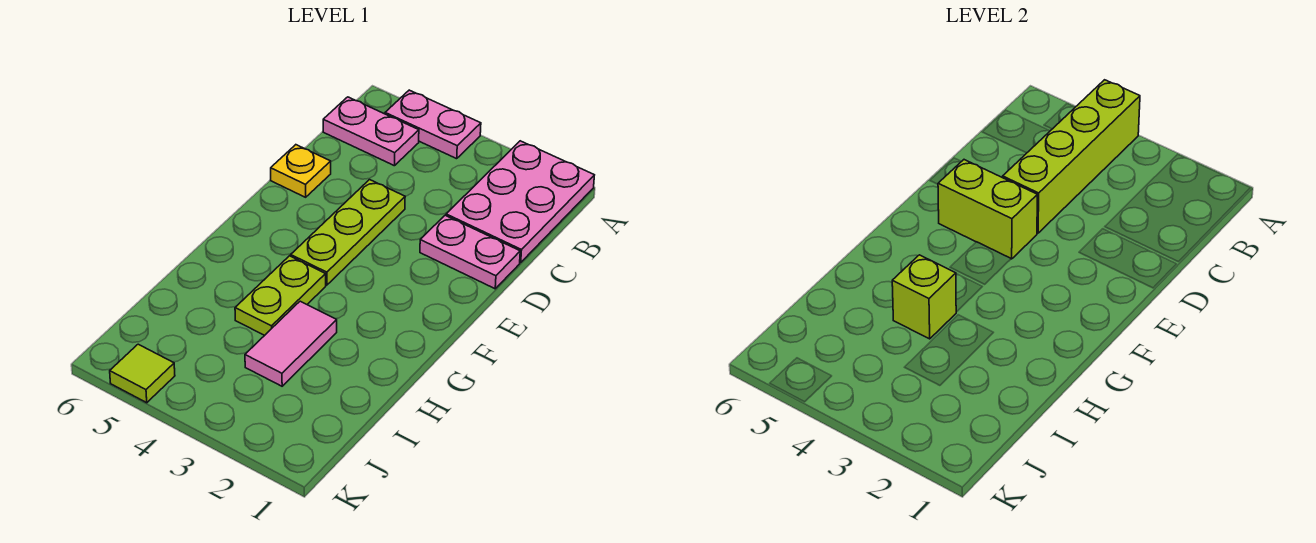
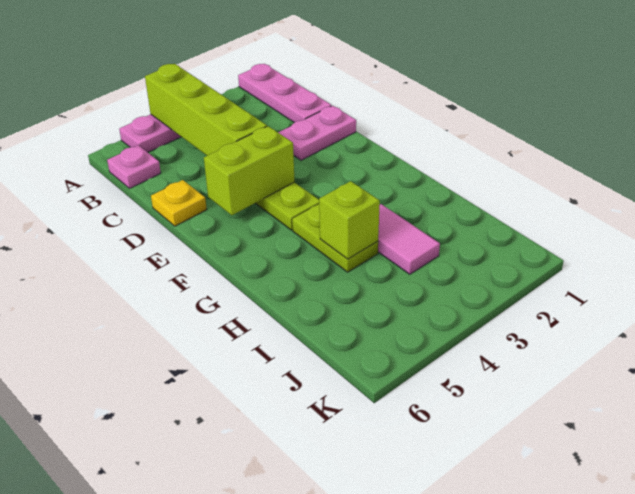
pink plate A1:C2 level 1 -> pink plate A1:C1 level 1
pink plate B5:B6 level 1 -> pink plate B6 level 1
lime tile K5 level 1 -> none

